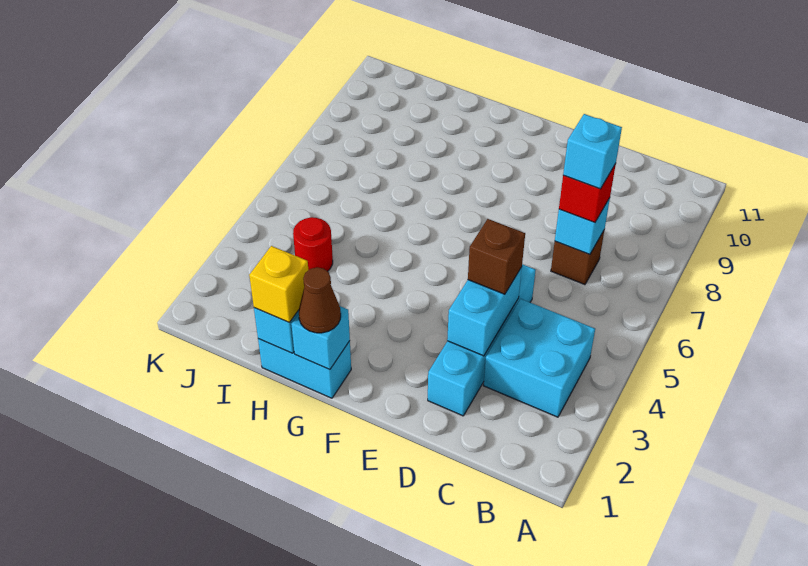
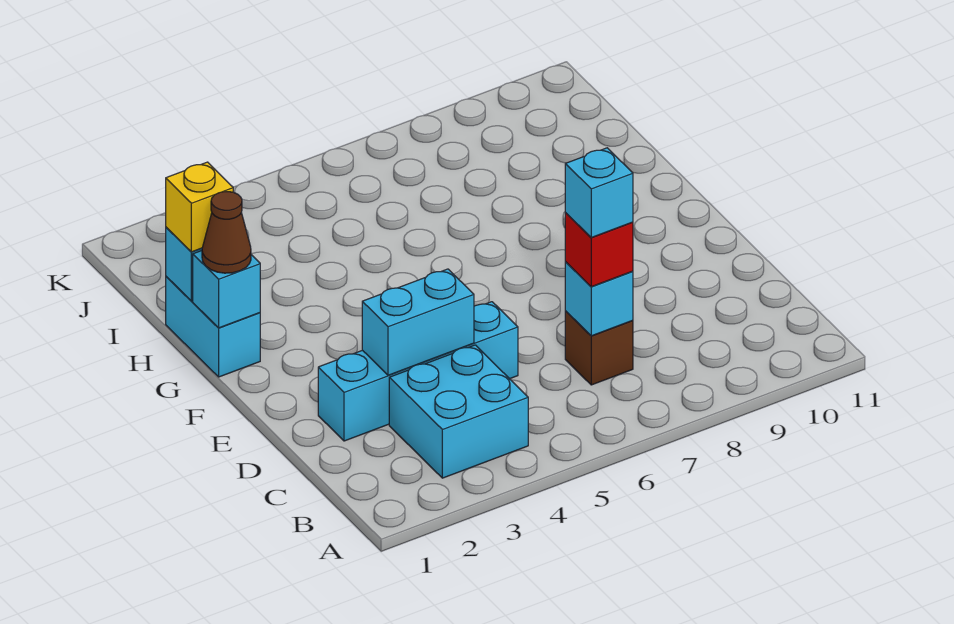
brown brick D4 level 3 -> none
red round brick I4 level 1 -> none

